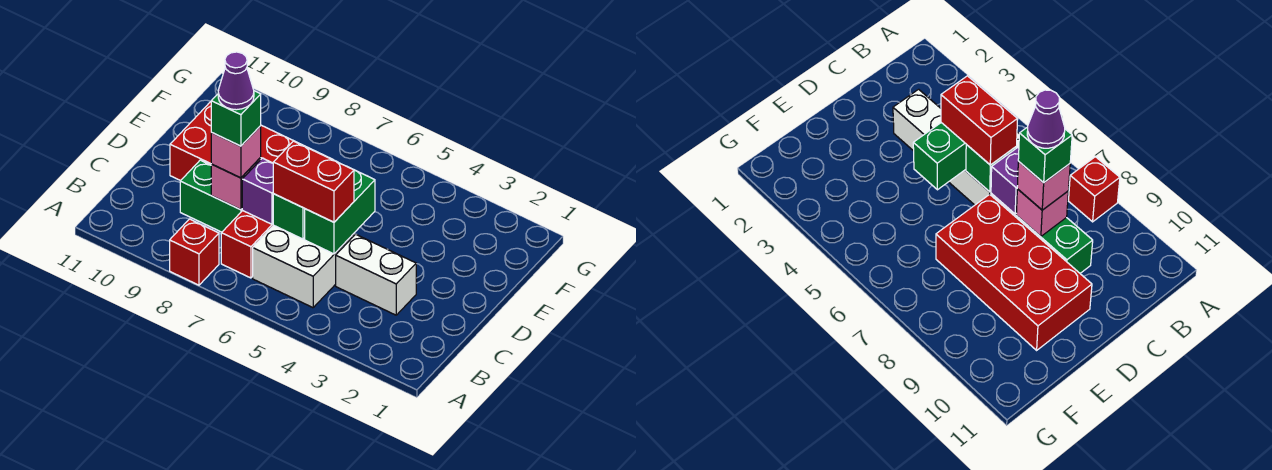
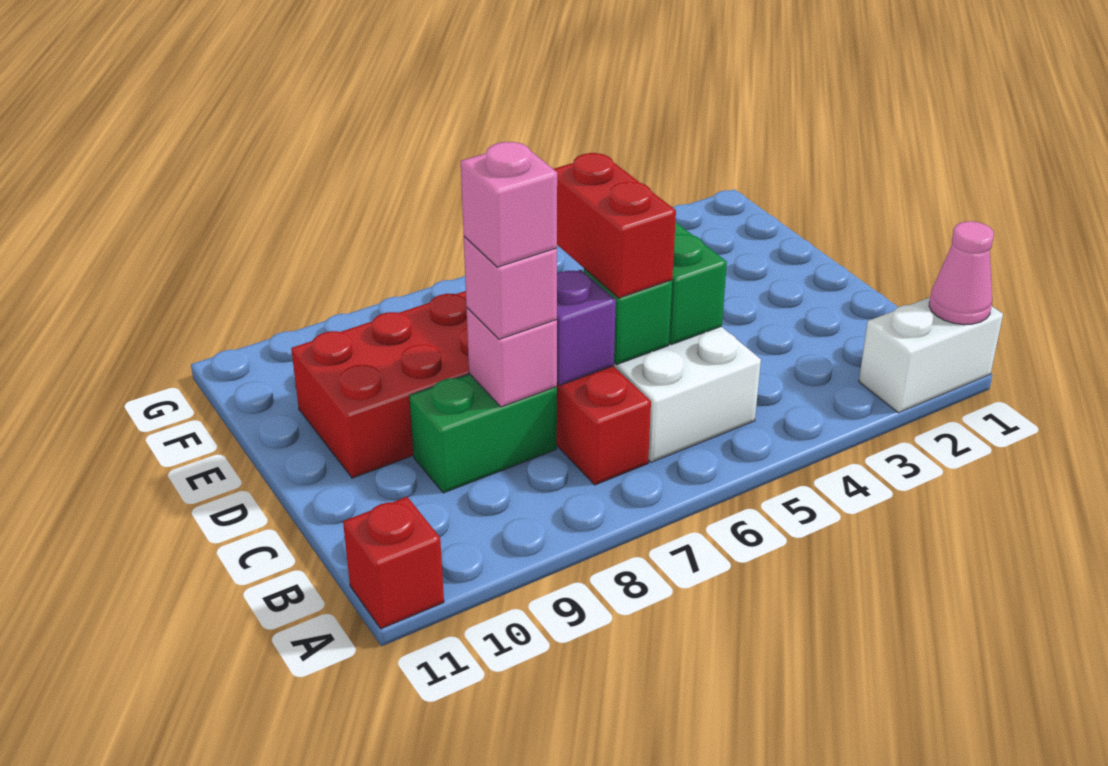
none -> pink cone A1 level 2
red brick A8 level 1 -> red brick A11 level 1
white brick C3:C4 level 1 -> white brick A1:A2 level 1
red brick C5:C6 level 3 -> red brick C6:D6 level 3
green brick C8 level 4 -> pink brick C8 level 4
purple cone C8 level 5 -> none

